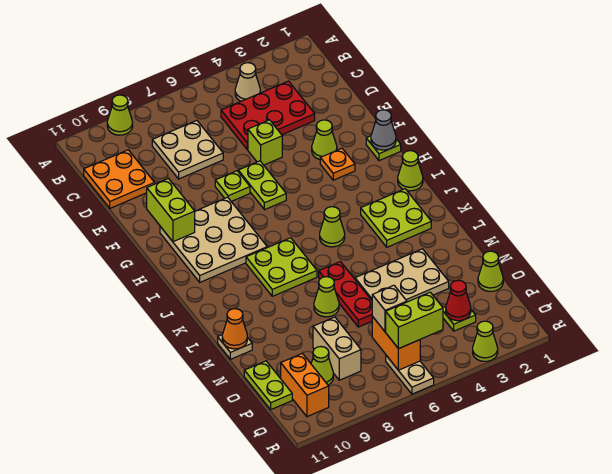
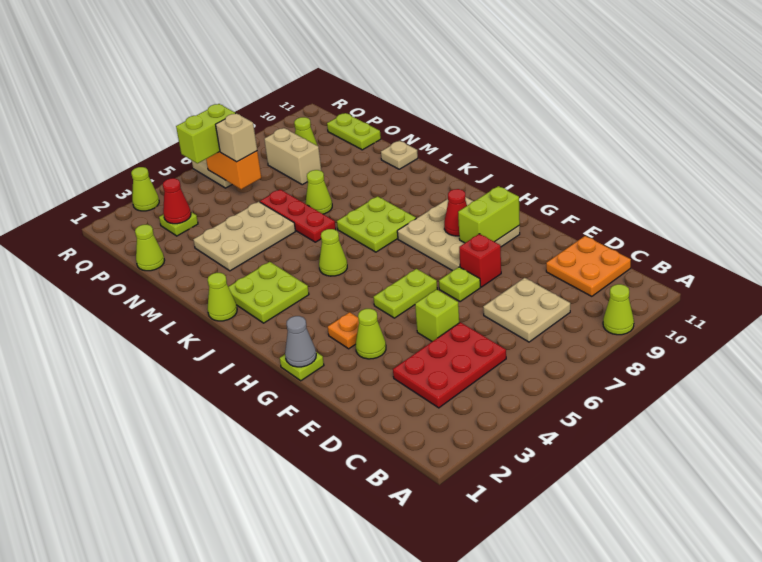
tan cone B4 level 1 -> none
lime plate F6:G6 level 1 -> lime plate G5:G6 level 1
none -> red brick F8 level 1
lime brick F10:G10 level 2 -> lime brick G9:G10 level 2
none -> red cone H9 level 2
lime cone I1 level 1 -> lime cone K1 level 1
orange cone M11 level 2 -> none
orange brick P10:Q10 level 1 -> none

